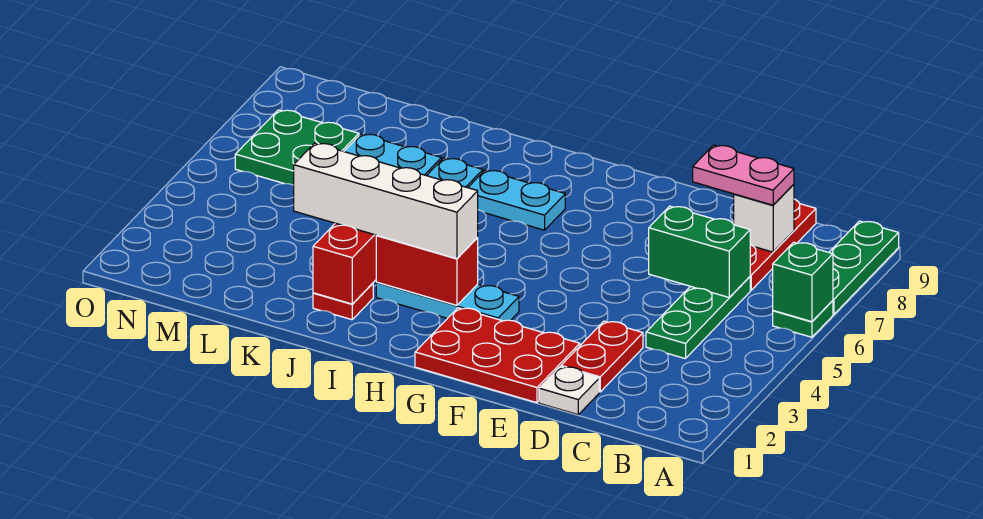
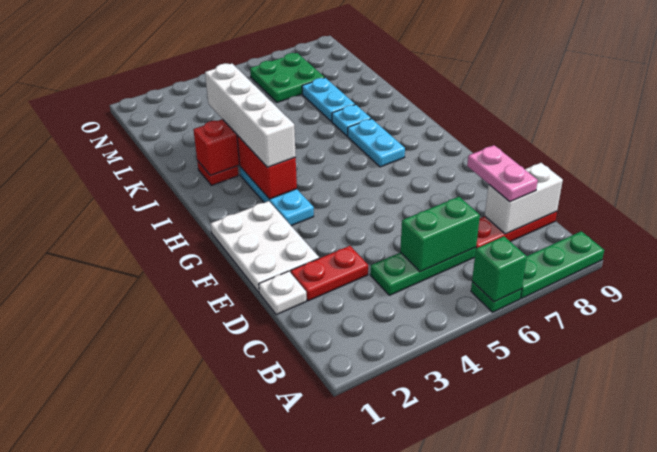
green brick C6:D6 level 2 -> green brick C5:C6 level 2
white brick C8 level 2 -> white brick C8:C9 level 2
red plate E1:G2 level 1 -> white plate E1:G2 level 1

